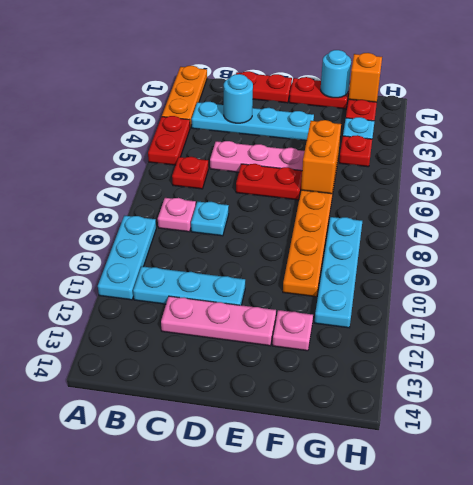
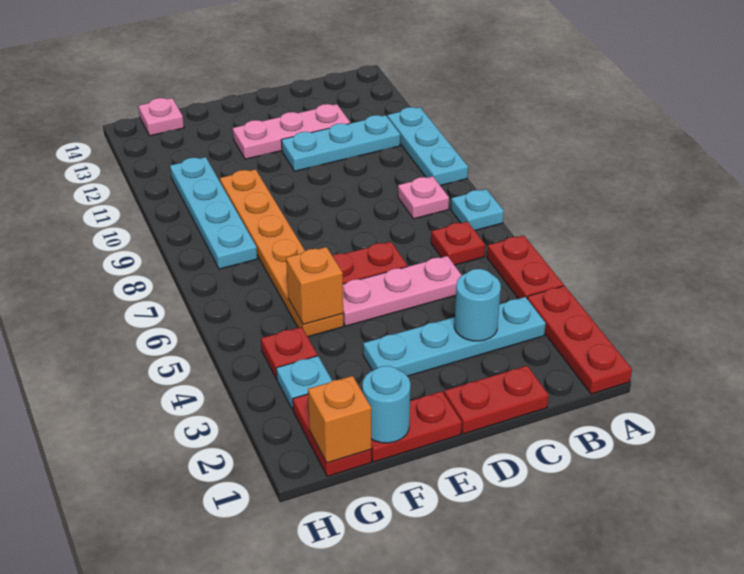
orange plate A1:A3 level 1 -> red plate A1:A3 level 1
cyan plate C8 level 1 -> cyan plate A7 level 1
orange brick F5:F6 level 2 -> orange brick F5 level 2
pink plate F12 level 1 -> pink plate G14 level 1

